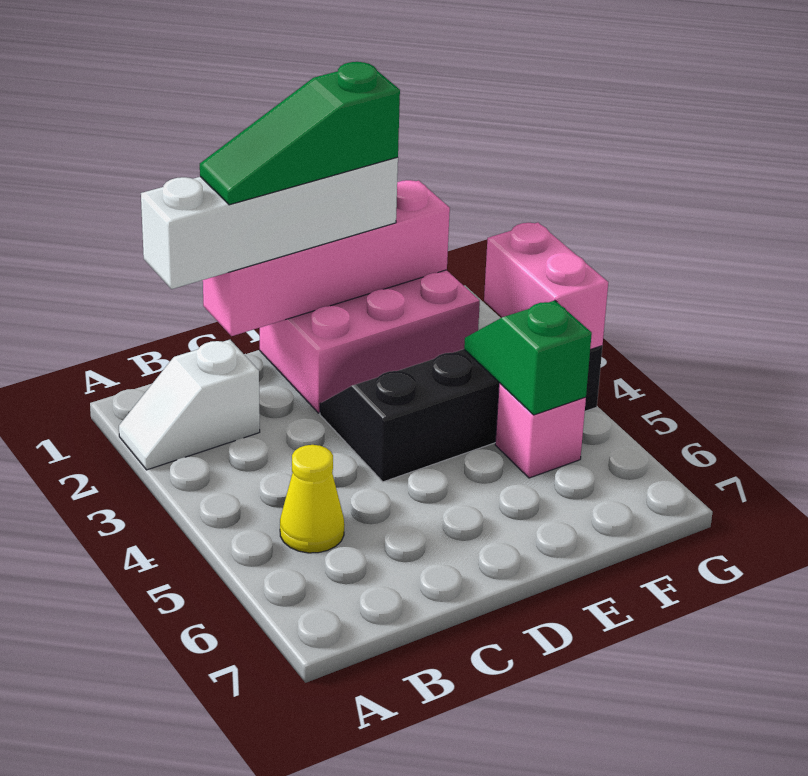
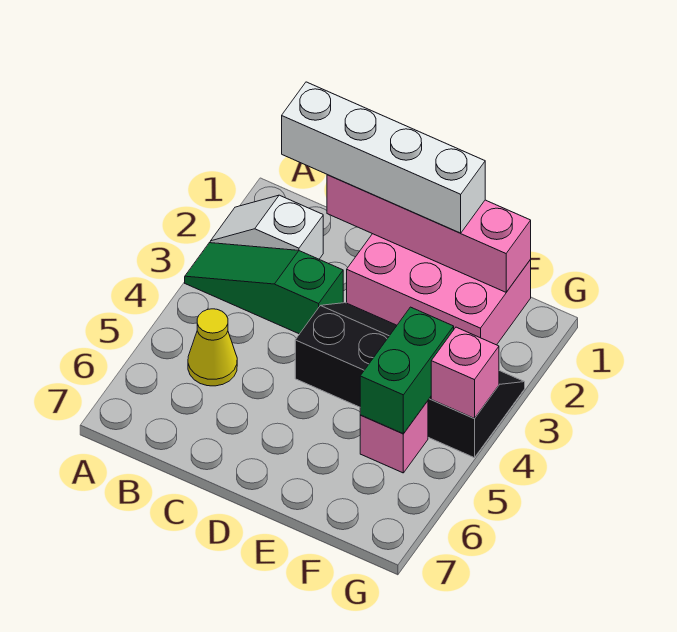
green slope C1:E1 level 4 top E -> green slope A3:C3 level 1 top C
green slope F4:F5 level 2 top 5 -> green brick F4:F5 level 2
pink brick G3:G4 level 2 -> pink brick G4 level 2

